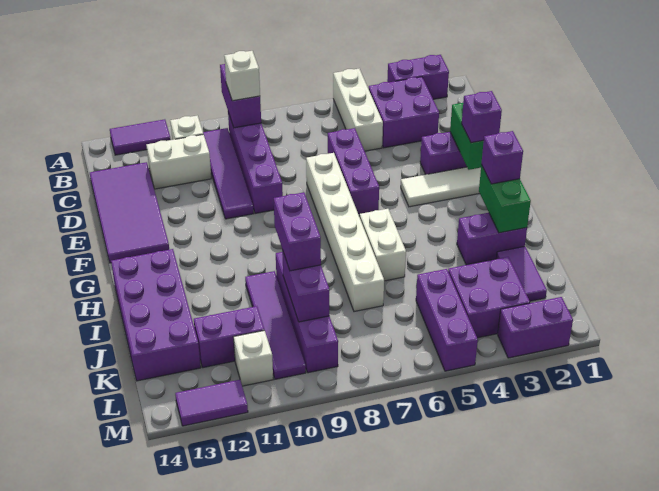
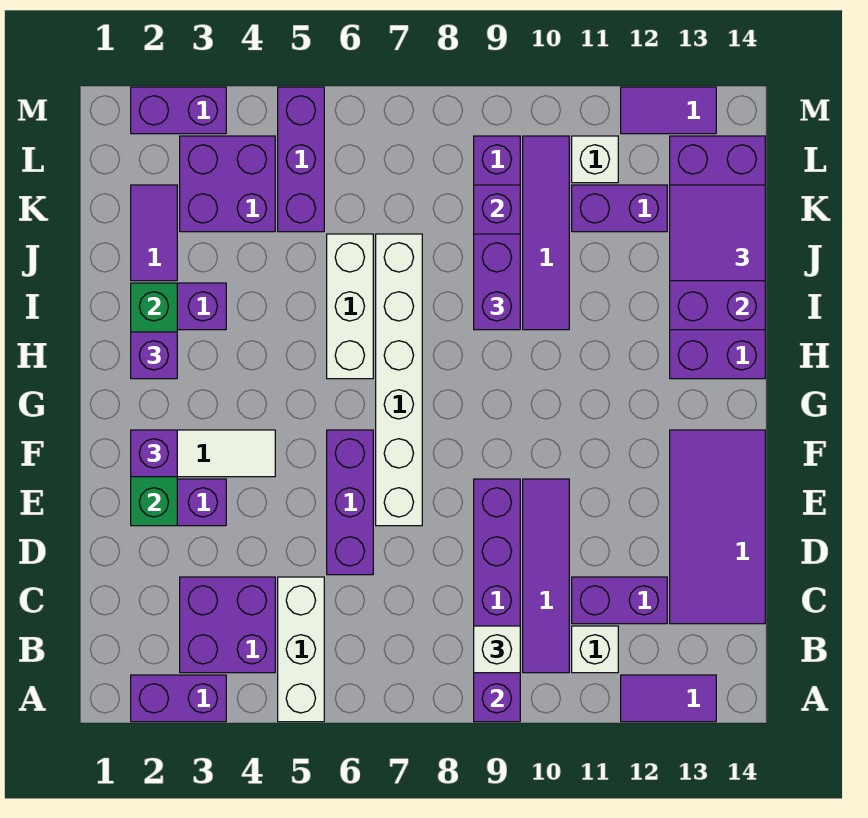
white brick C11:C12 level 1 -> purple brick C11:C12 level 1
white brick H6:I6 level 1 -> white brick H6:J6 level 1
none -> purple brick I13:L14 level 2
none -> purple tile J13:K14 level 3

